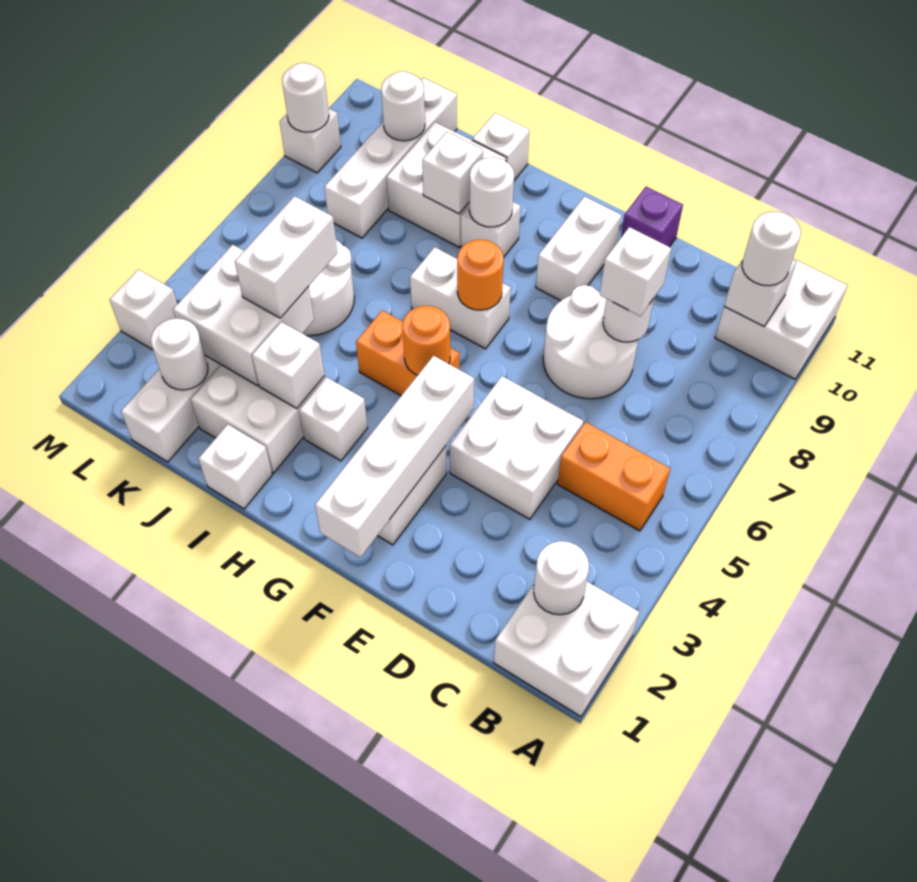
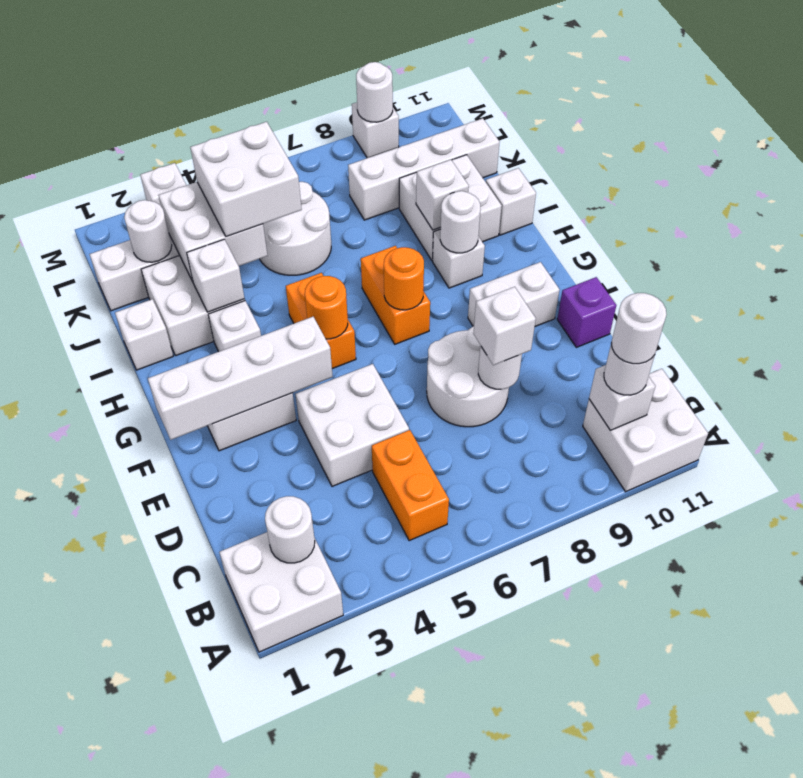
white brick G7:H7 level 1 -> orange brick G7:H7 level 1
white brick J4:J5 level 3 -> white brick J4:K5 level 3
white round brick K10 level 2 -> white round brick B10 level 4

